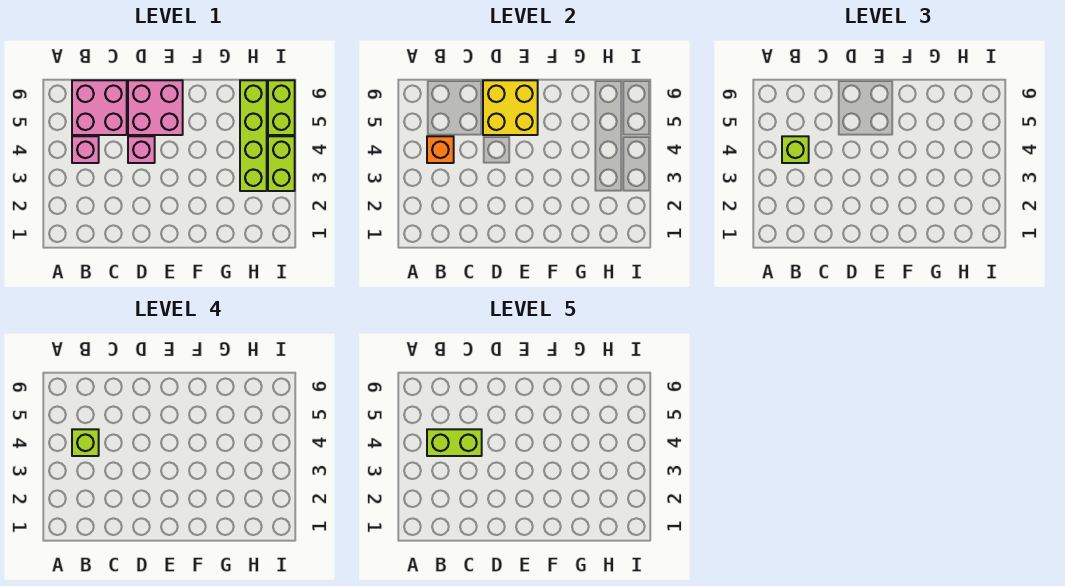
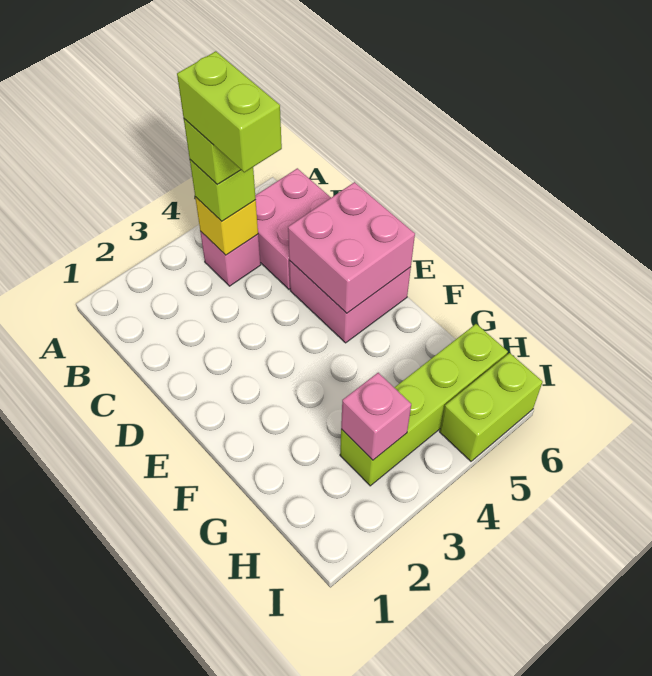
orange brick B4 level 2 -> yellow brick B4 level 2
pink brick D4 level 1 -> pink brick H3 level 2
yellow brick D5:E6 level 2 -> pink brick D5:E6 level 2
lime brick I3:I4 level 1 -> none

